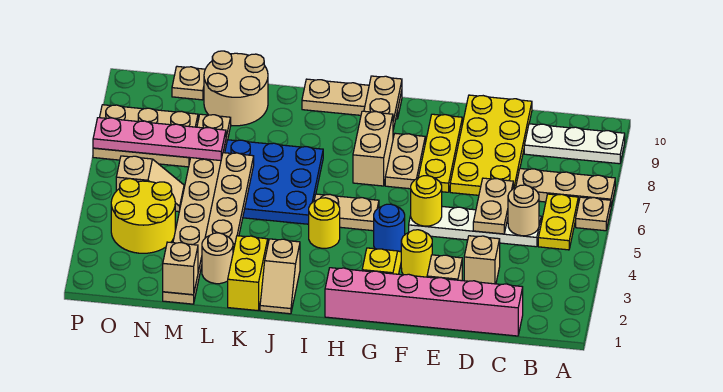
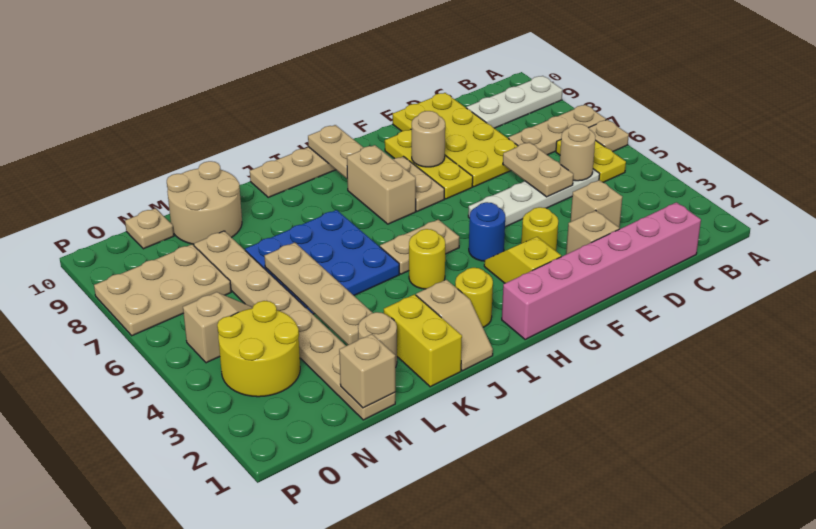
yellow round brick F5 level 2 -> yellow round brick I2 level 1
none -> tan round brick F8 level 2
pink plate M7:P7 level 2 -> none

